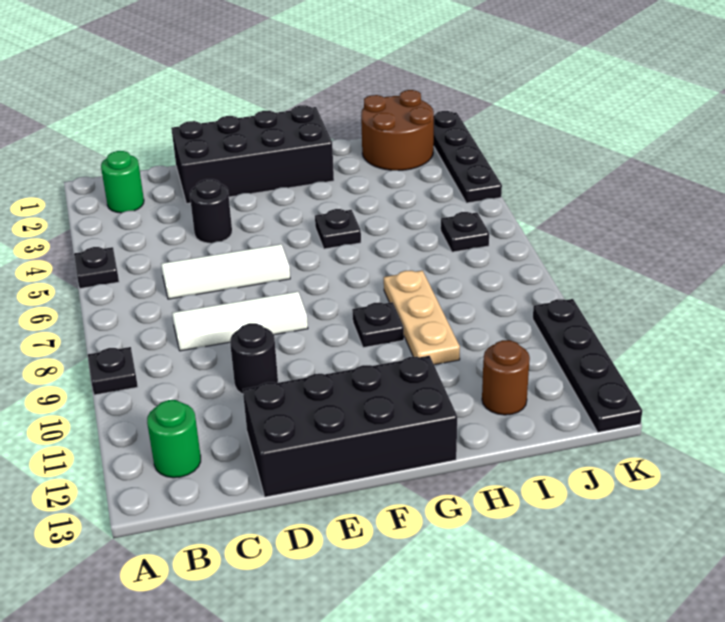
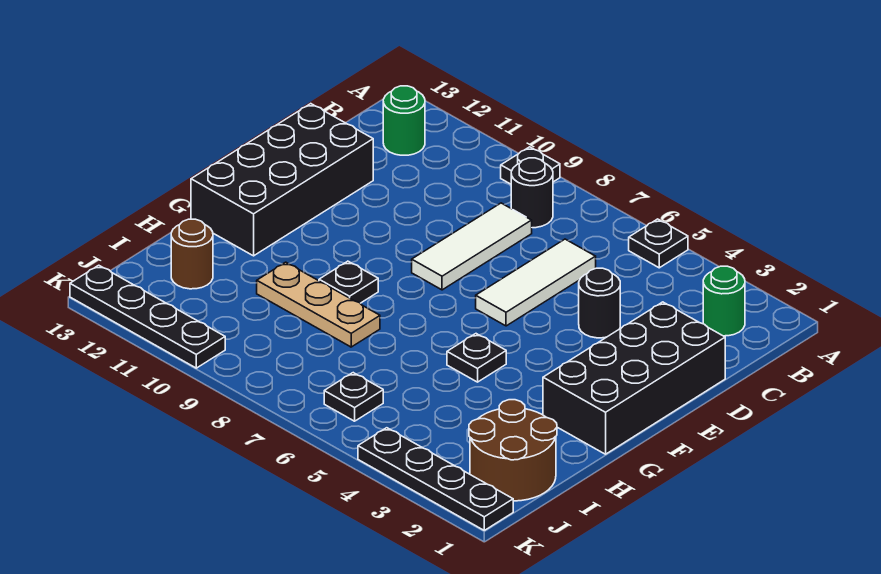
black round brick D10 level 1 -> black round brick B8 level 1

